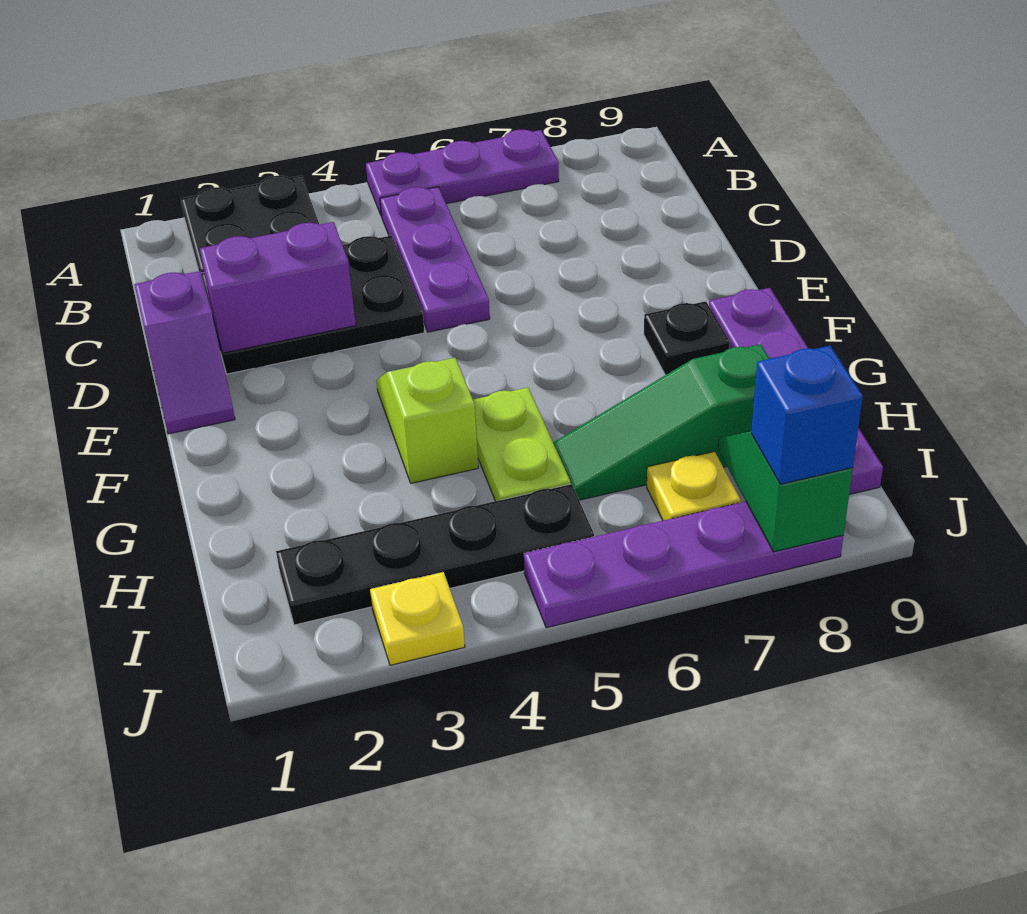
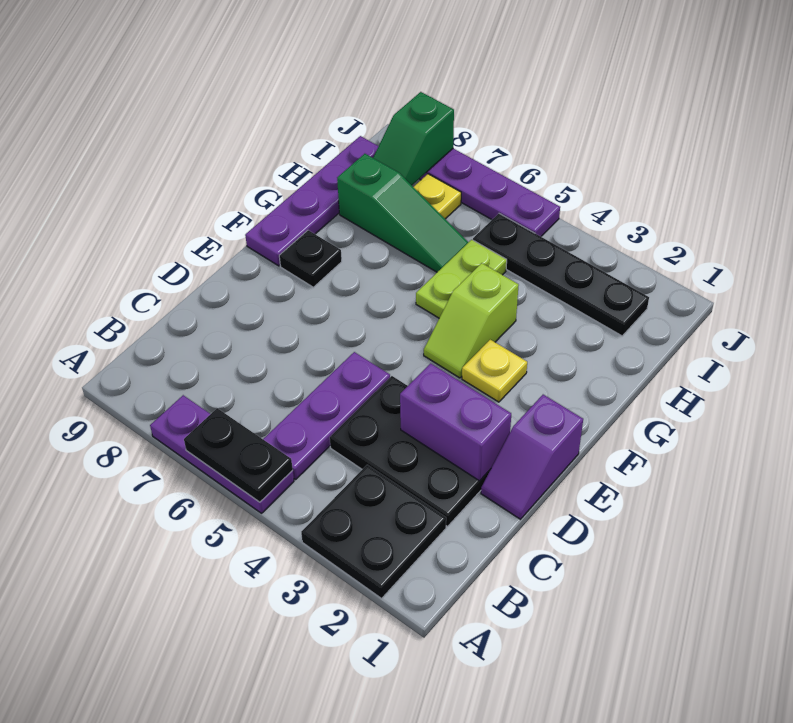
none -> black plate A5:A6 level 2
purple slope D1:E1 level 1 top D -> purple slope D1:E1 level 1 top E
yellow plate J3 level 1 -> yellow plate F3 level 1
blue brick J8 level 3 -> none

